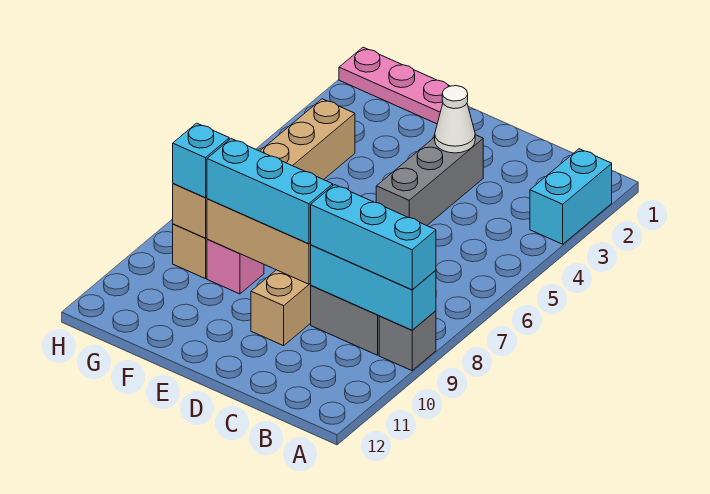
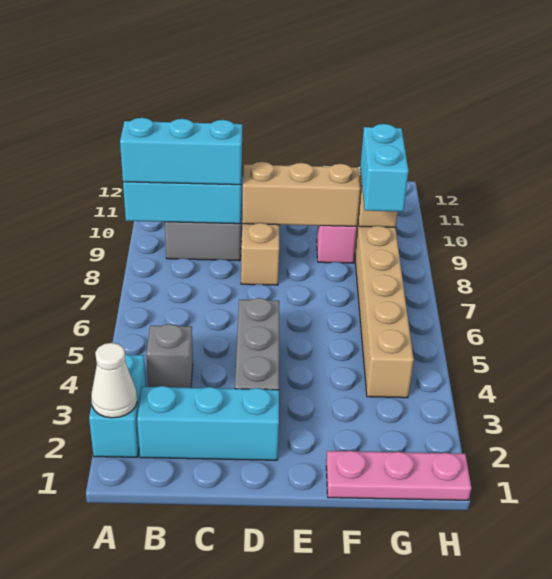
grey brick A9 level 1 -> grey brick B4 level 1
white cone D3 level 2 -> white cone A2 level 2
cyan brick D9:F9 level 3 -> cyan brick B2:D2 level 1
cyan brick G9 level 3 -> cyan brick G8:G9 level 3

